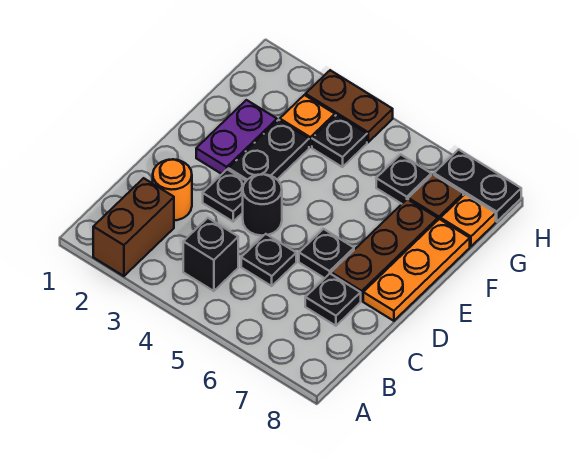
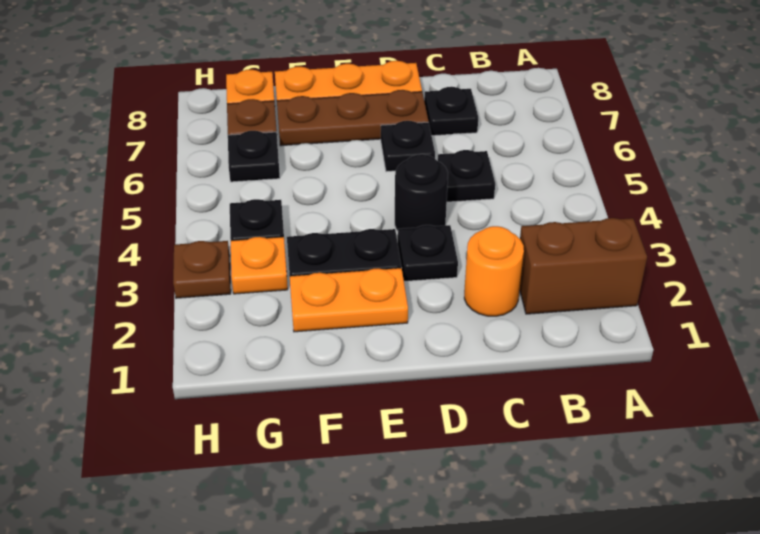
black brick B4 level 1 -> none
purple plate E2:F2 level 1 -> orange plate E2:F2 level 1
brown plate H3:H4 level 1 -> brown plate H3 level 1
black plate H7:H8 level 1 -> none

